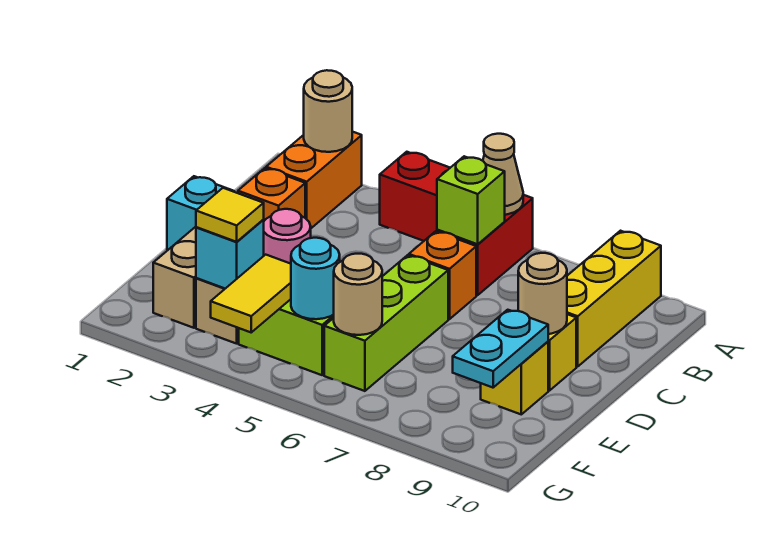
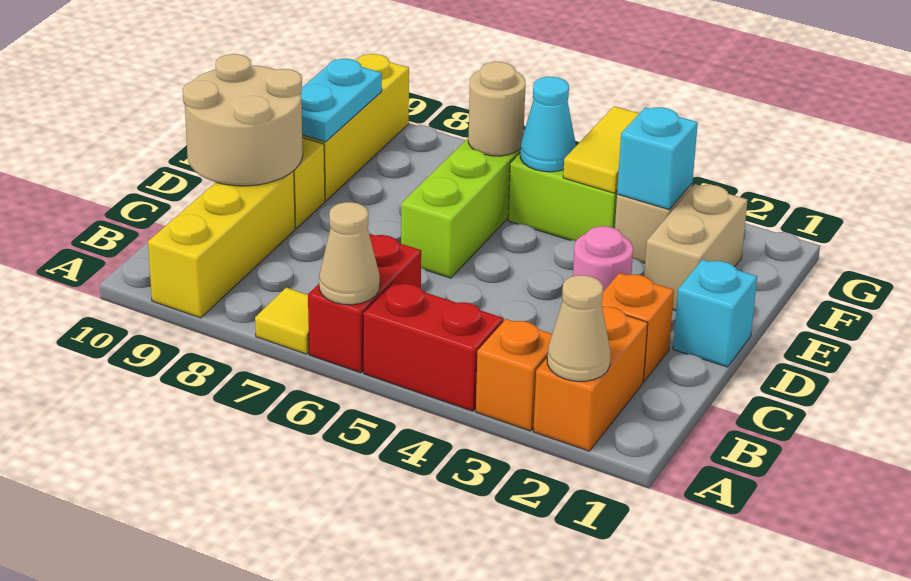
tan round brick A2 level 2 -> tan cone A2 level 2
lime brick B6 level 2 -> none
orange brick C6 level 1 -> orange brick A3 level 1
tan round brick D9 level 2 -> tan round brick C9:D10 level 2
yellow brick E9 level 1 -> yellow brick E9:G9 level 1
yellow tile F3 level 3 -> yellow tile A7 level 1
cyan round brick F5 level 2 -> cyan cone F5 level 2

